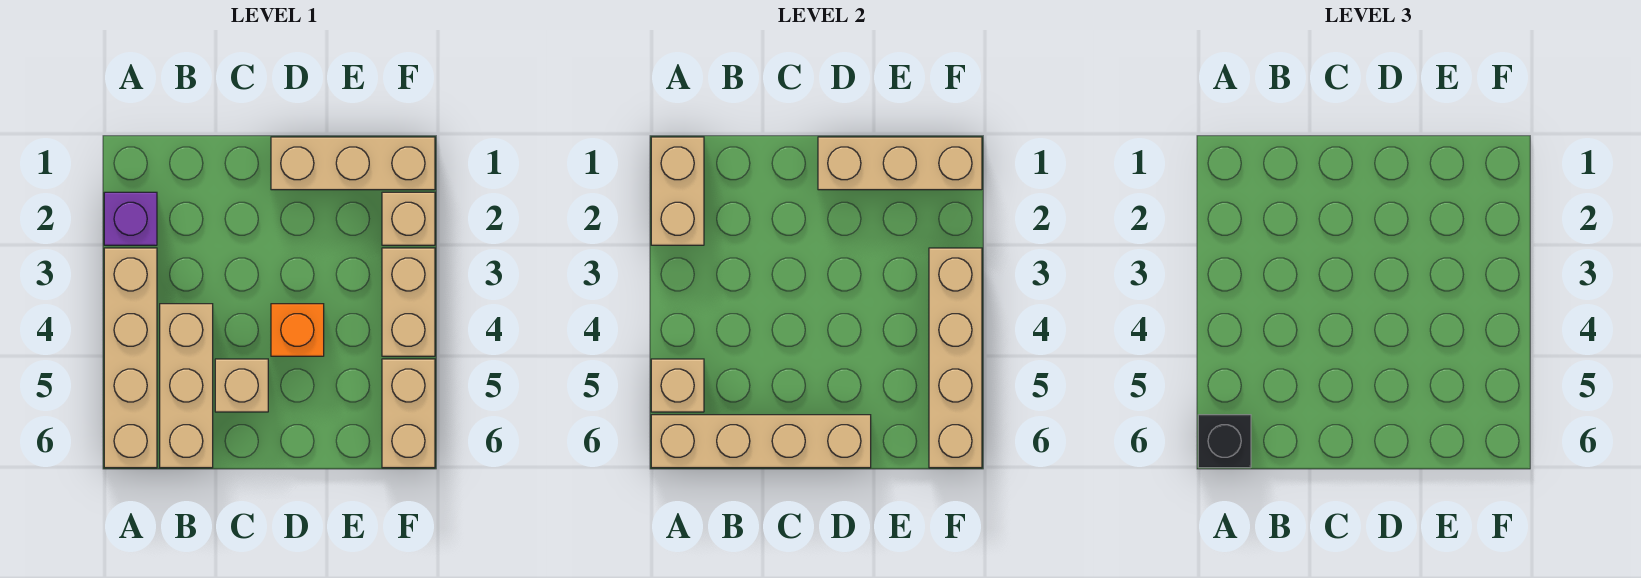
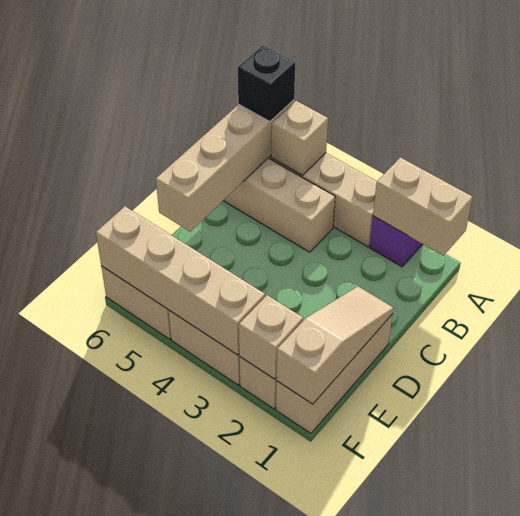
tan brick C5 level 1 -> tan brick F2 level 2
tan brick D1:F1 level 2 -> tan slope D1:F1 level 2 top F
orange brick D4 level 1 -> none

